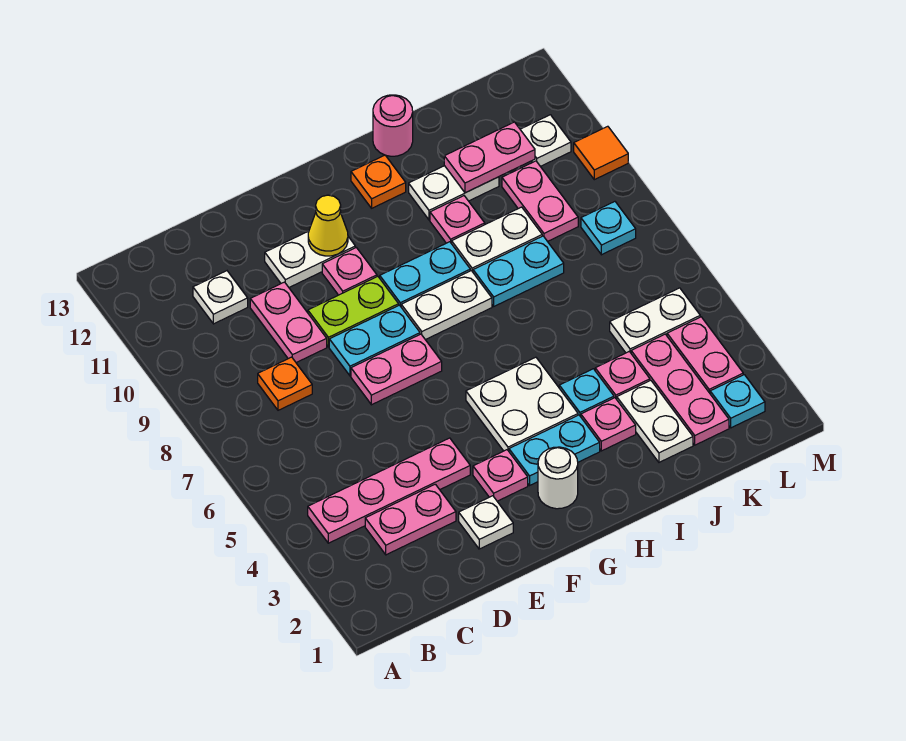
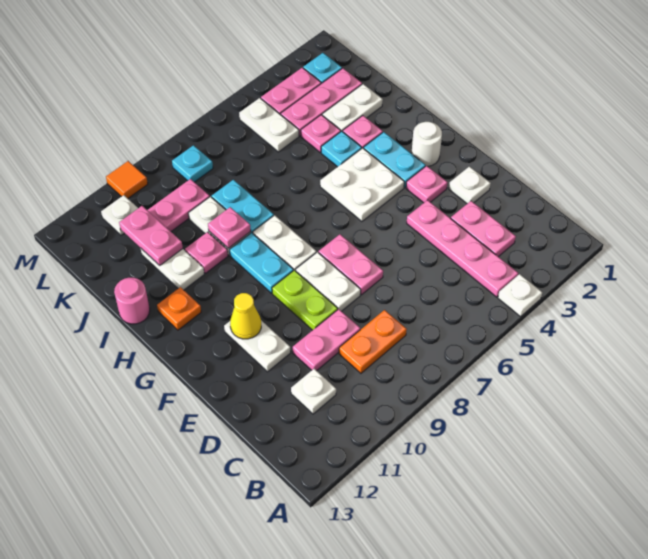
none -> white plate A4 level 1
orange plate C8 level 1 -> orange plate C8:C9 level 1
cyan plate E8:F8 level 1 -> white plate E8:F8 level 1
pink plate F10 level 1 -> pink plate I9 level 2

